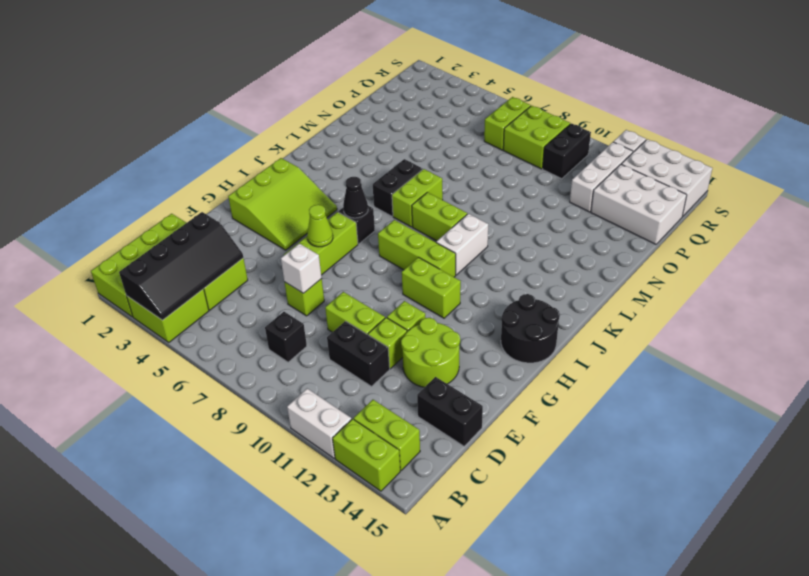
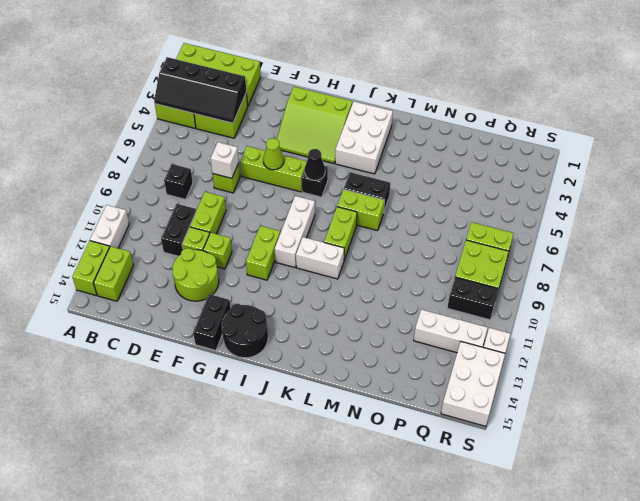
black brick D14:D15 level 1 -> black brick G14:G15 level 1
lime brick I8:I10 level 1 -> white brick I8:I10 level 1
white brick P13:Q15 level 1 -> white brick J2:K4 level 1

